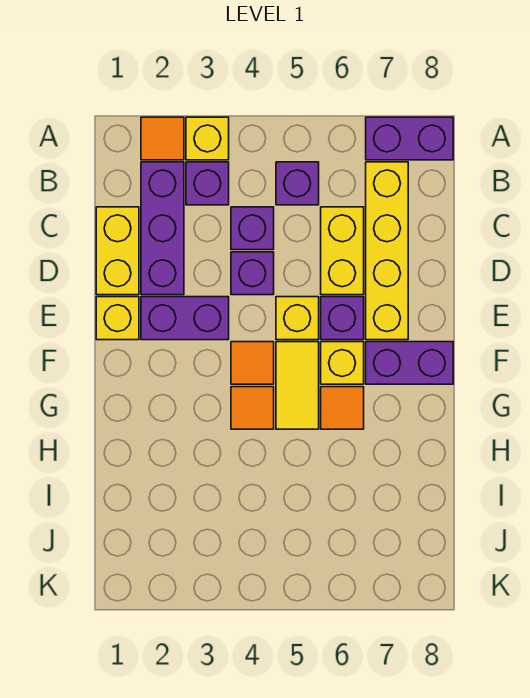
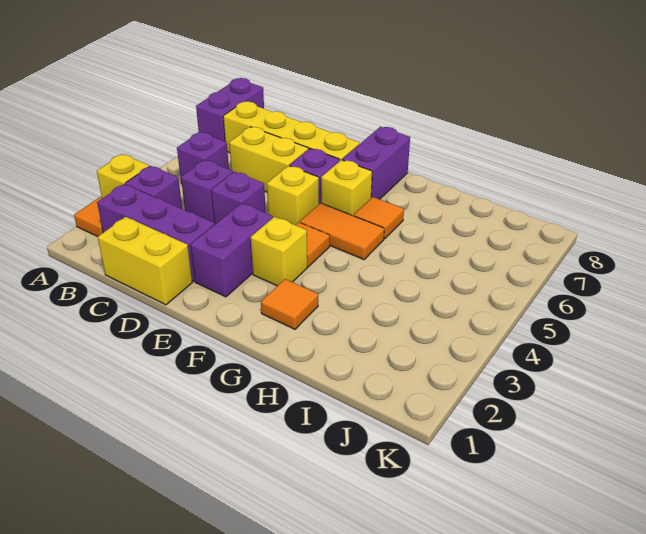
yellow brick E1 level 1 -> yellow brick F3 level 1
yellow tile F5:G5 level 1 -> orange tile F5:G5 level 1
orange tile G4 level 1 -> orange tile G2 level 1

